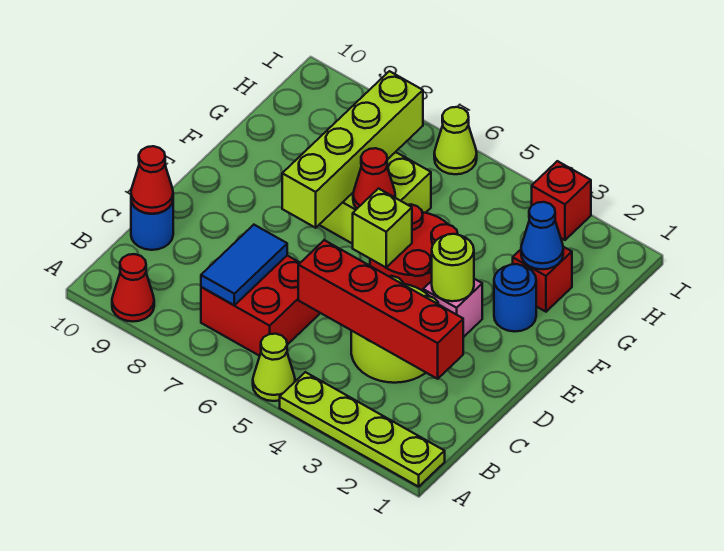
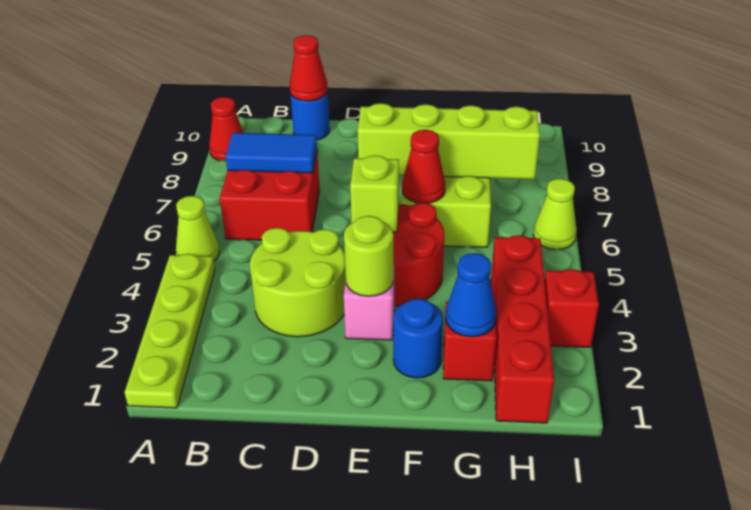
red brick C2:C5 level 2 -> red brick H1:H4 level 1

